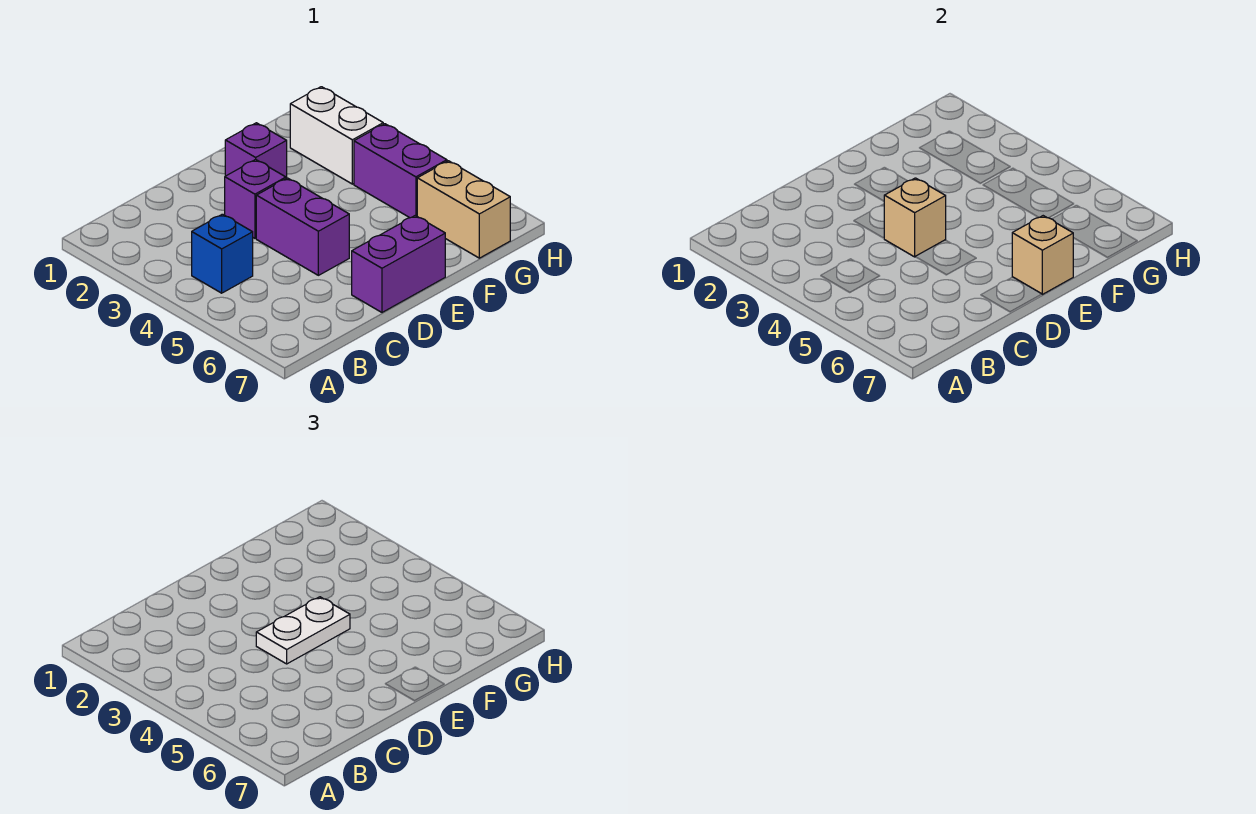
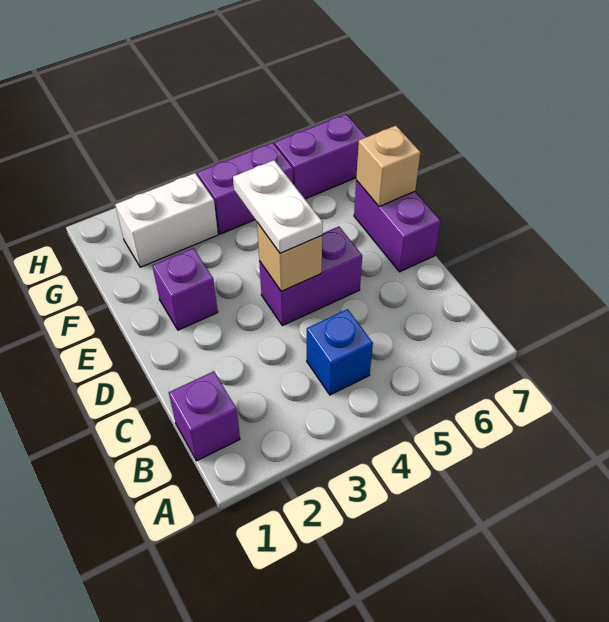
purple brick D3 level 1 -> purple brick B1 level 1
tan brick G6:G7 level 1 -> purple brick G6:G7 level 1

